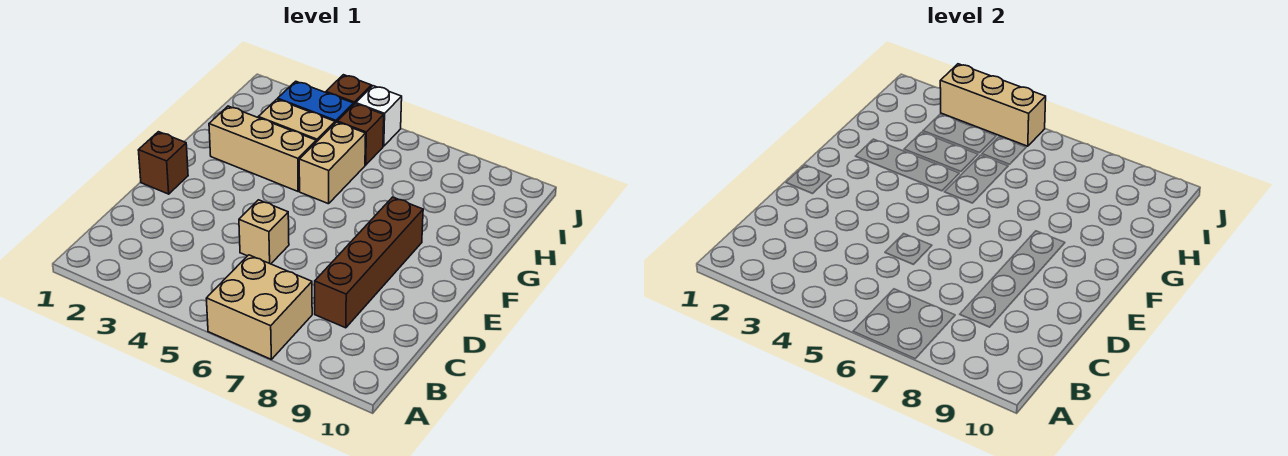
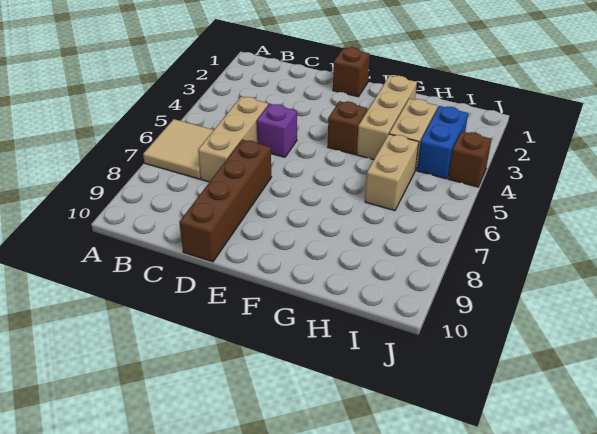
tan brick A6:B7 level 1 -> tan tile A6:B7 level 1
brown brick C8:F8 level 1 -> brown brick D7:D10 level 1
tan brick D5 level 1 -> purple brick D5 level 1
tan brick G5:H5 level 1 -> tan brick H5:H6 level 1
brown brick I5 level 1 -> brown brick F4 level 1
tan brick J3:J5 level 2 -> tan brick C5:C7 level 1
white brick J5 level 1 -> none

